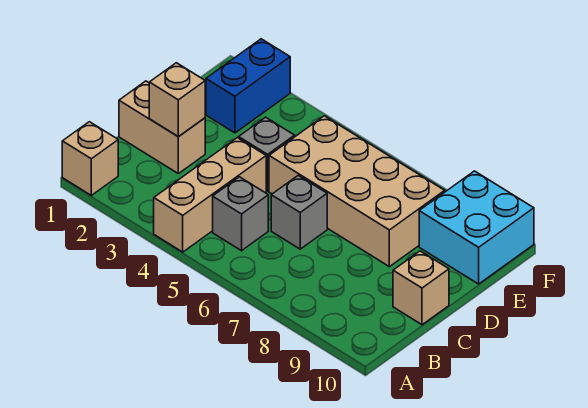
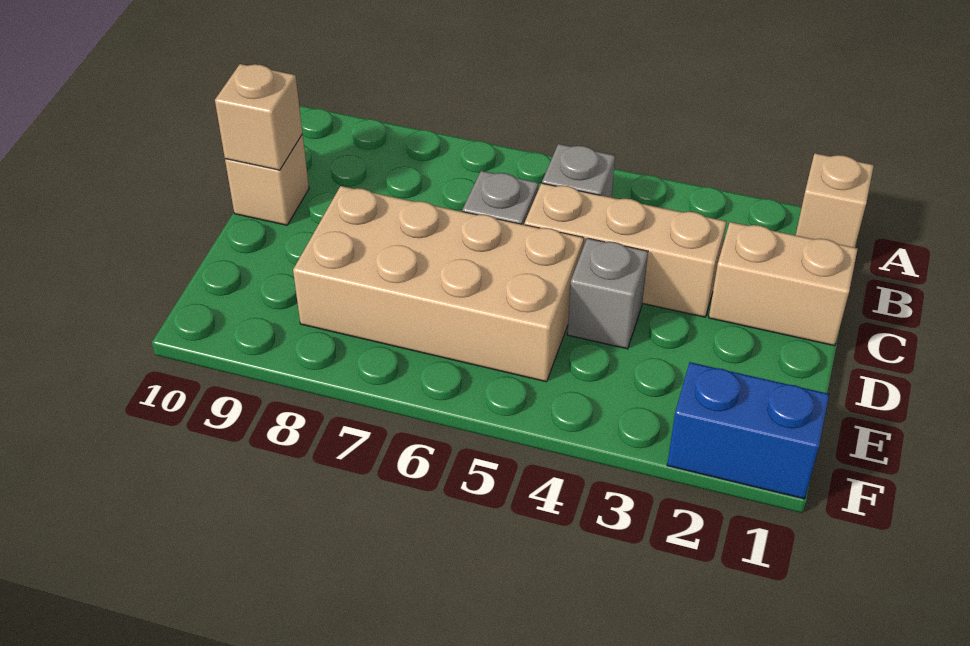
tan brick A4:C4 level 1 -> tan brick C3:C5 level 1
tan brick C2 level 2 -> tan brick C10 level 2
blue brick E2:F2 level 1 -> blue brick F1:F2 level 1
cyan brick E9:F10 level 1 -> none

